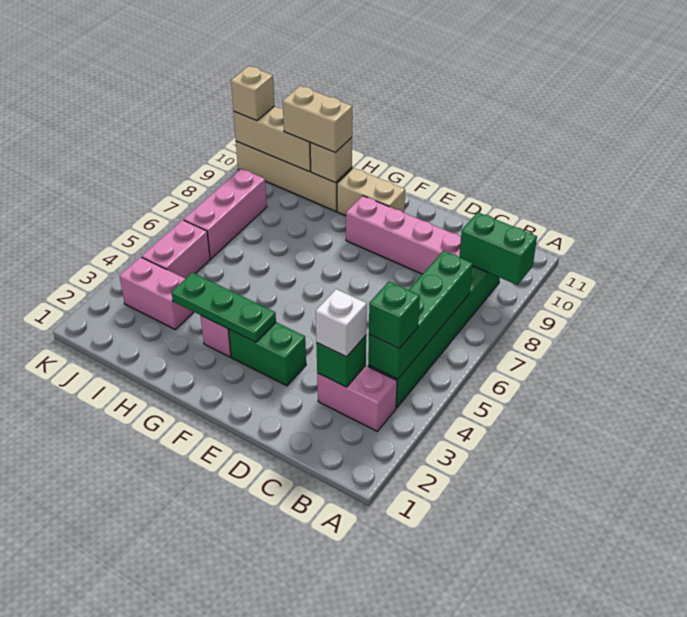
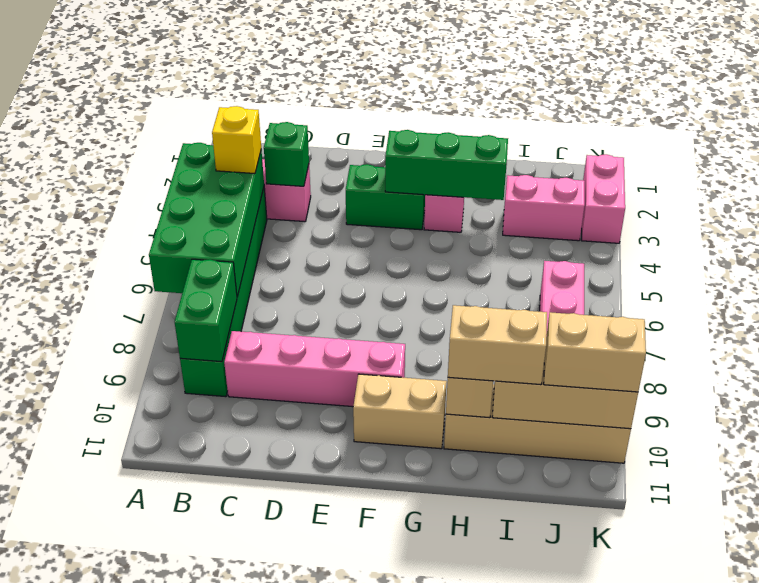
green brick A9:B9 level 2 -> green brick B8:B9 level 2
green brick B4:B7 level 2 -> green brick A4:B7 level 2
green brick B4 level 3 -> yellow brick B4 level 3
white brick C3 level 3 -> none
green plate F3:H3 level 2 -> green brick F3:H3 level 2
pink brick J4:J5 level 1 -> pink brick K2:K3 level 1
tan brick K10 level 3 -> tan brick J10:K10 level 3

